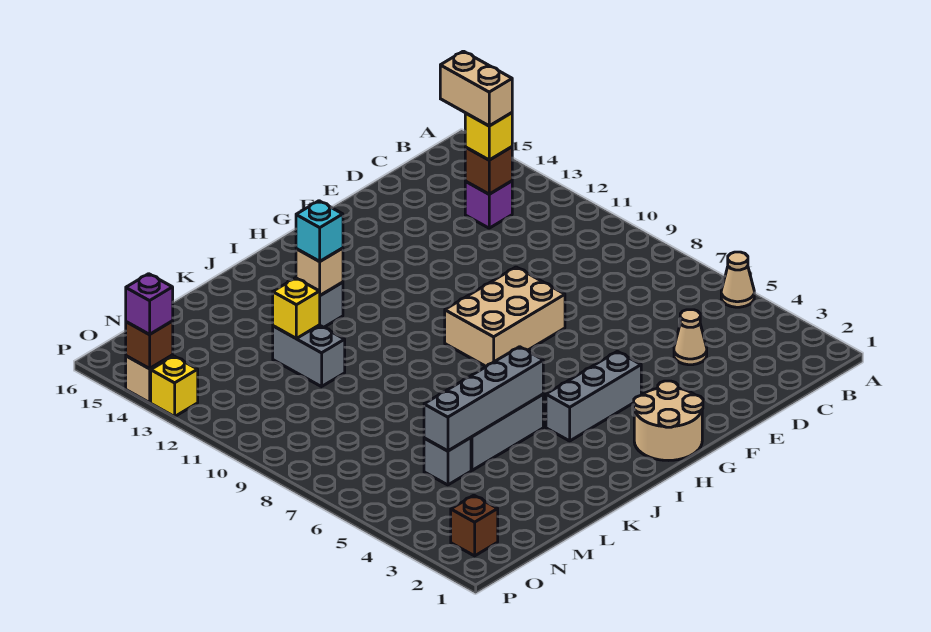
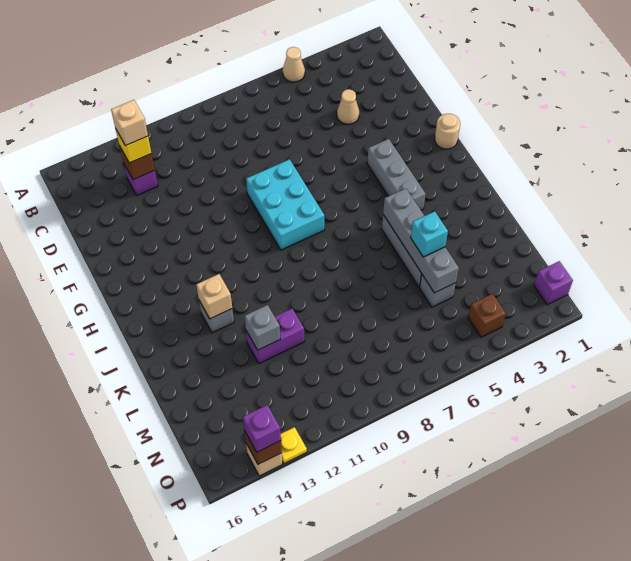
tan brick C13:C14 level 4 -> tan brick C13 level 4
tan brick F8:H9 level 1 -> cyan brick F8:H9 level 1
tan round brick G1:H2 level 1 -> tan round brick G1 level 1
cyan brick J13 level 3 -> cyan brick L5 level 3
grey brick L11:L12 level 1 -> purple brick L11:L12 level 1
yellow brick L12 level 2 -> grey brick L12 level 2
none -> purple brick O1 level 1
brown brick O2 level 1 -> brown brick O4 level 1
yellow brick P13 level 1 -> yellow plate P13 level 1

